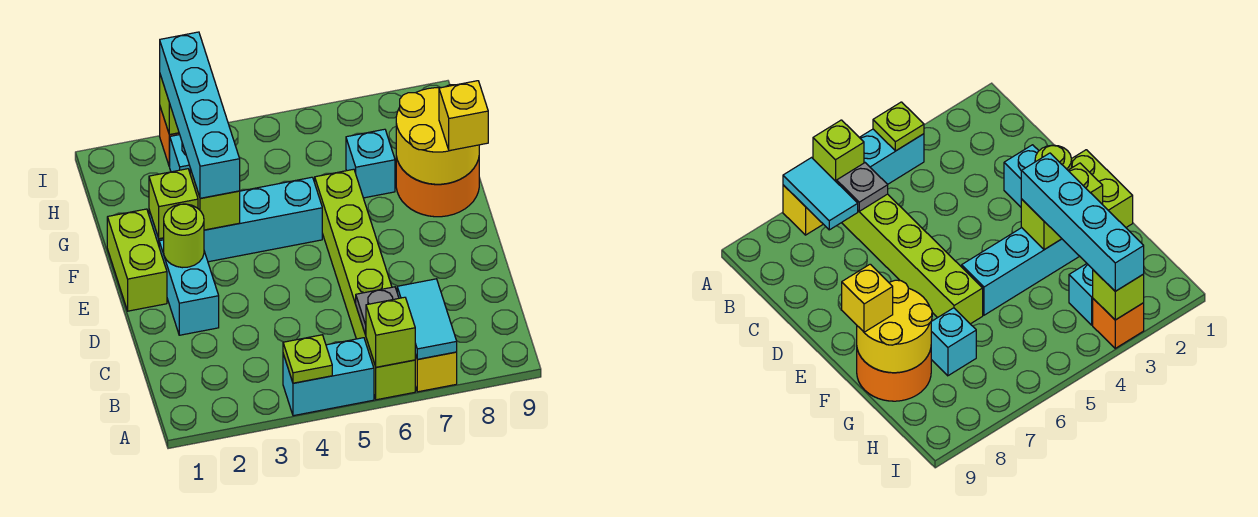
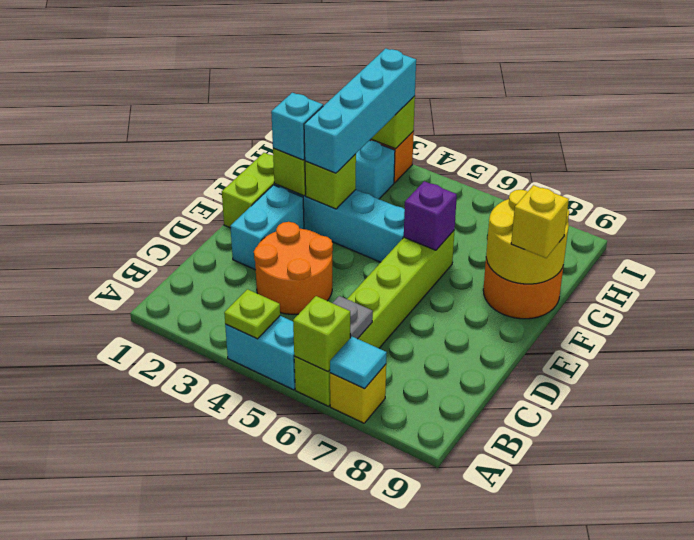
cyan tile A7:B7 level 2 -> cyan tile A7 level 2
none -> orange round brick C3:D4 level 1
lime round brick E2 level 2 -> none
none -> purple brick F6 level 2
cyan brick G7 level 1 -> cyan brick F2 level 3

